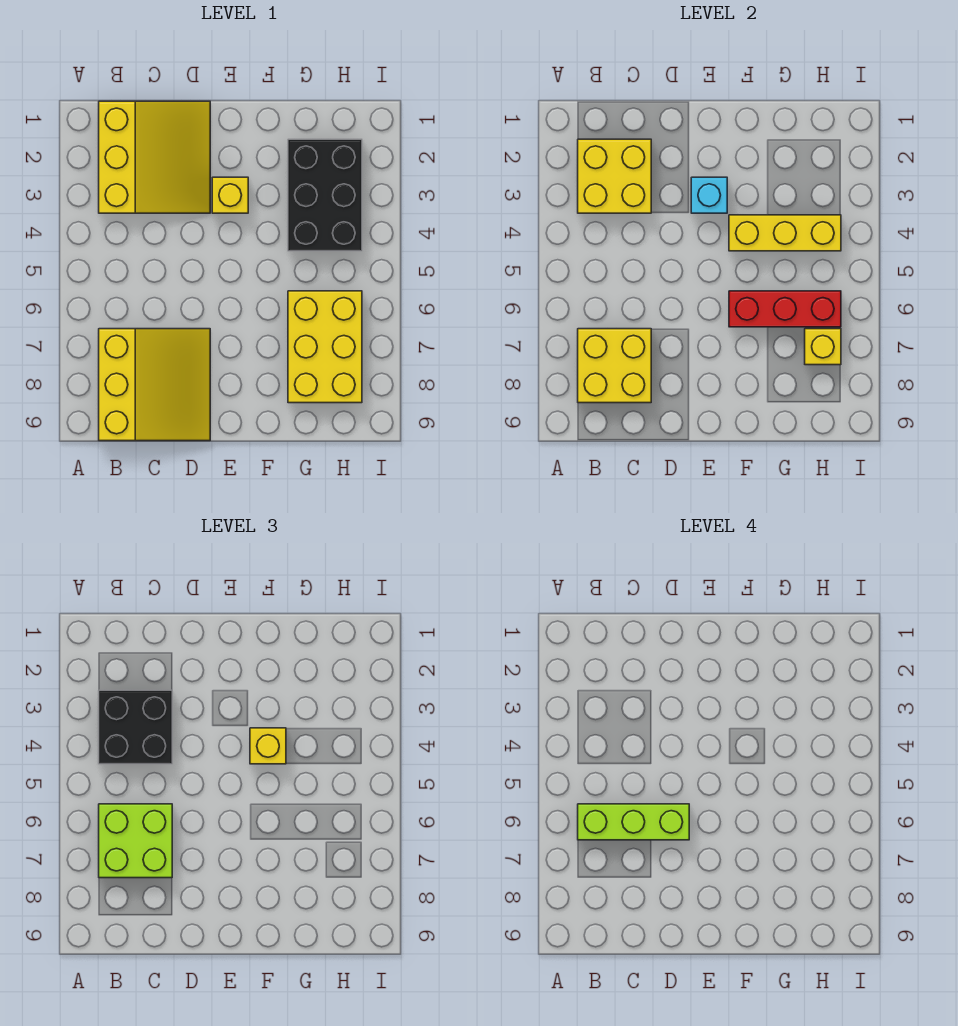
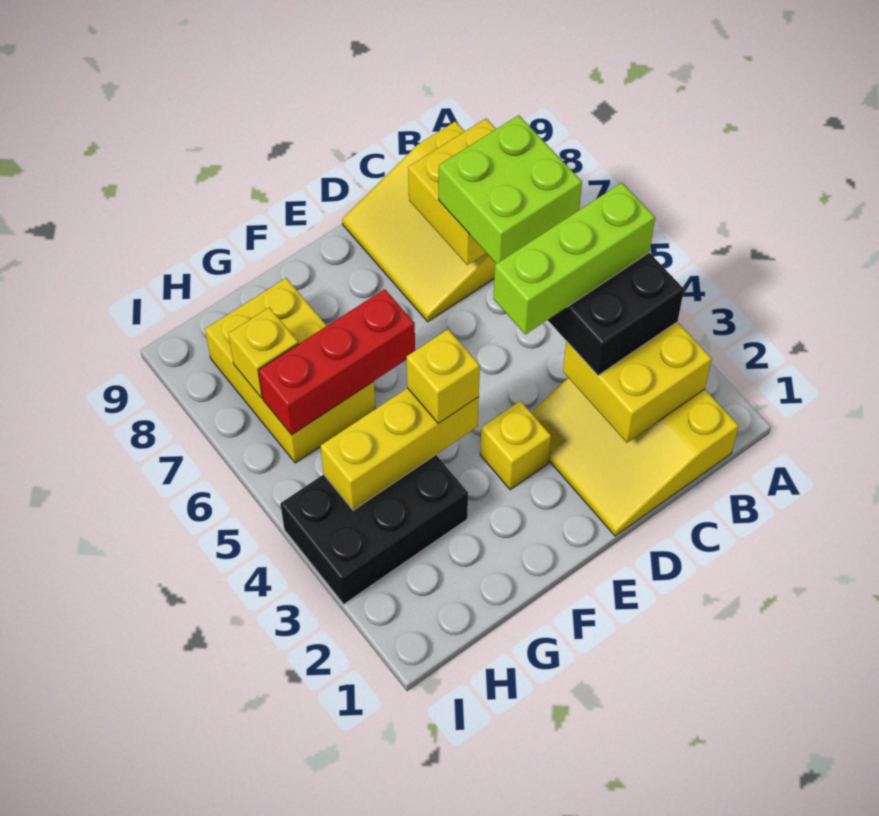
lime brick B6:D6 level 4 -> lime brick B4:D4 level 4
cyan brick E3 level 2 -> none
black brick G2:H4 level 1 -> black brick G3:I4 level 1

